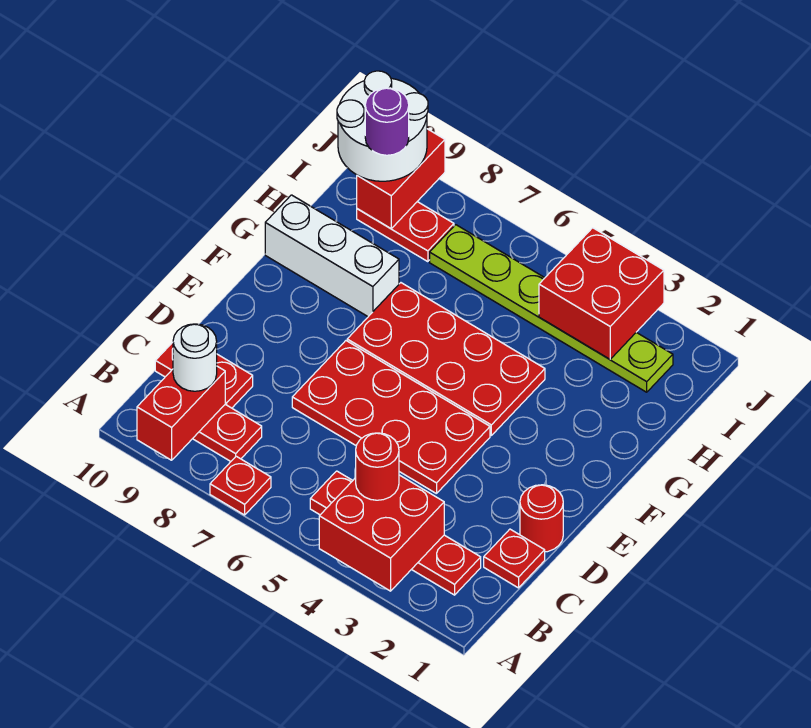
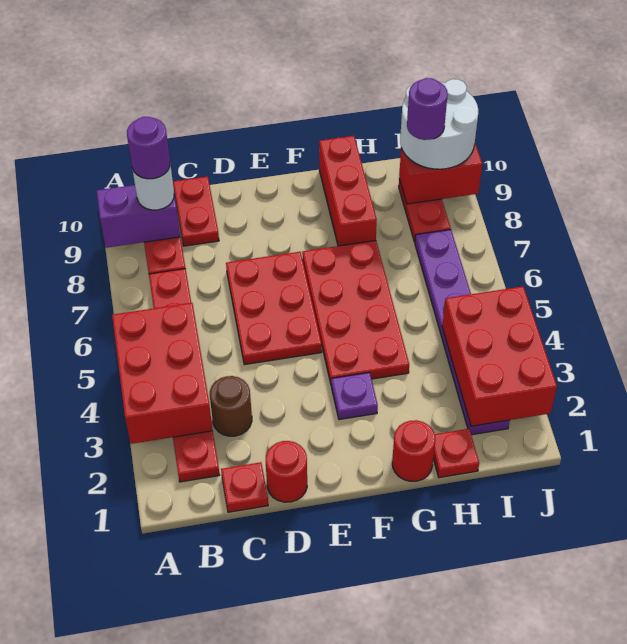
red brick A3:B4 level 2 -> red brick A3:B5 level 2
red plate A7 level 1 -> red plate H1 level 1
red brick A9:B9 level 2 -> purple brick A9:B9 level 2
red plate B2:B5 level 1 -> red plate B2:B7 level 1
red round brick B4 level 3 -> red round brick G1 level 1
none -> purple round brick B9 level 4
none -> brown round brick C3 level 1
red plate D4:E7 level 1 -> red plate D5:E7 level 1
none -> purple plate F3 level 1
white brick G8:G10 level 1 -> red brick G8:G10 level 1
lime plate I2:I7 level 1 -> purple plate I2:I7 level 1
red brick I3:J4 level 2 -> red brick I2:J4 level 2

